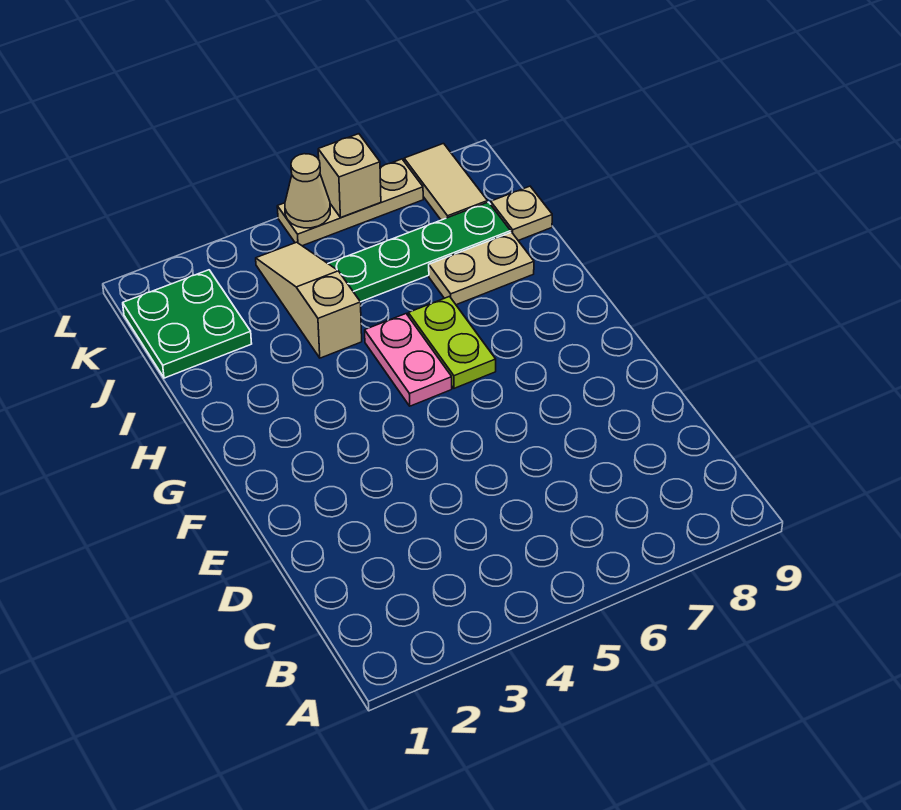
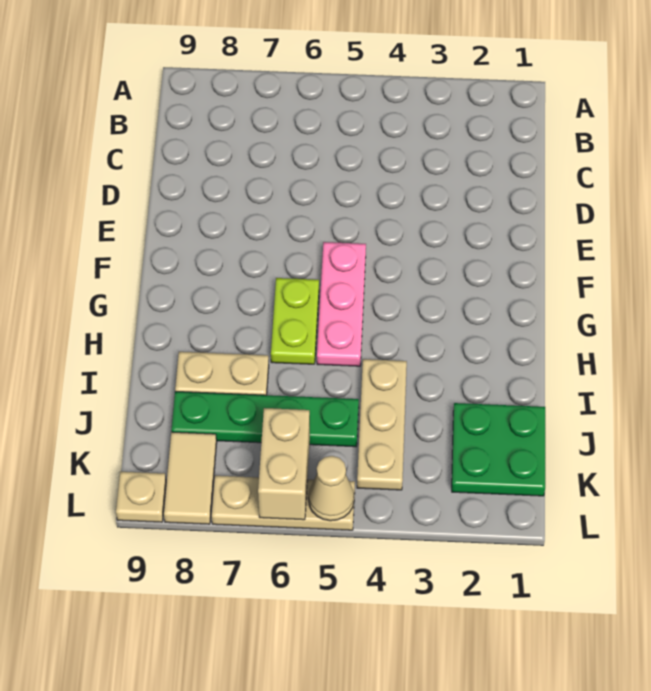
pink plate G5:H5 level 1 -> pink plate F5:H5 level 1
tan slope I4:K4 level 1 top I -> tan plate I4:K4 level 1
tan plate J9 level 1 -> tan plate L9 level 1
tan brick L6 level 2 -> tan brick K6:L6 level 2

